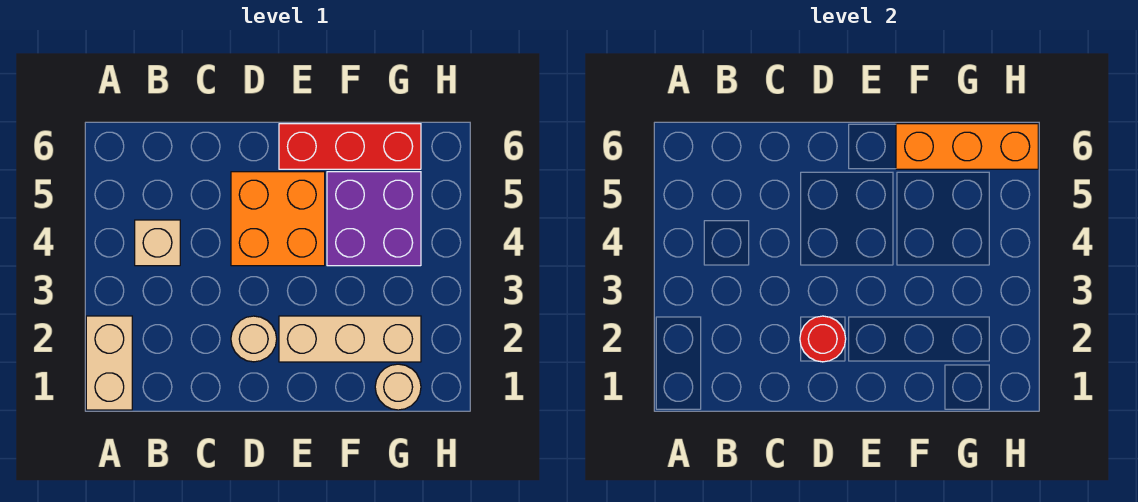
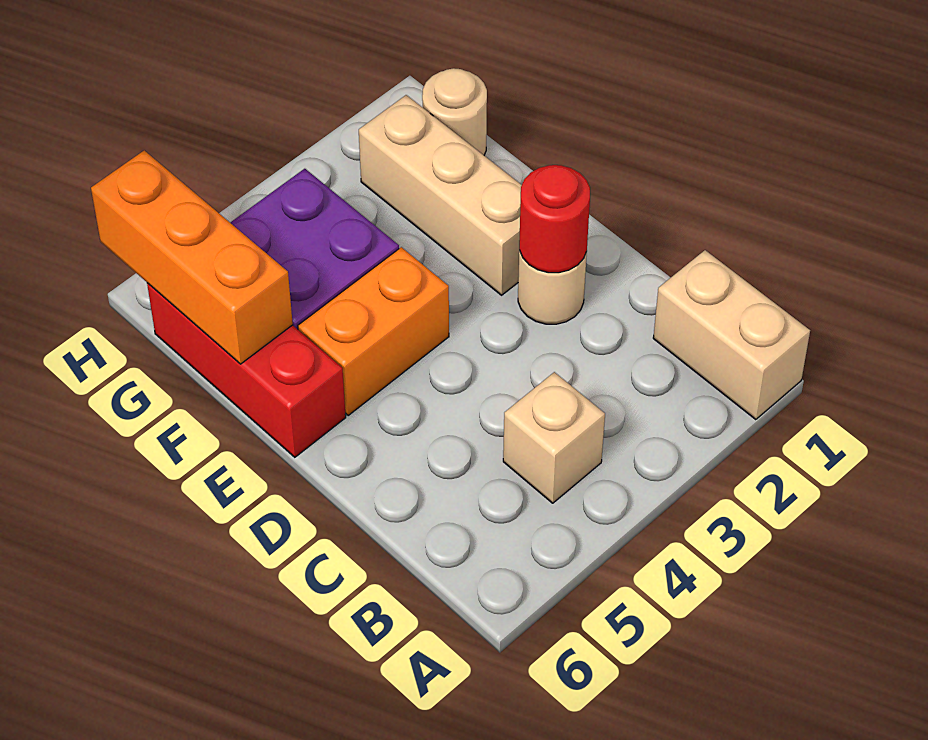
tan brick A1:A2 level 1 -> tan brick A1:B1 level 1
orange brick D4:E5 level 1 -> orange brick E4:E5 level 1

